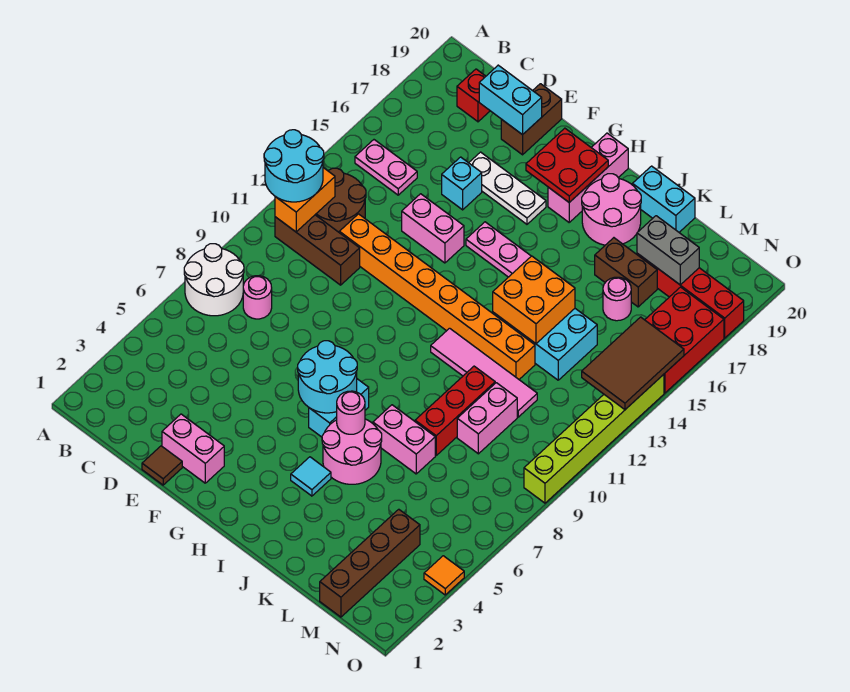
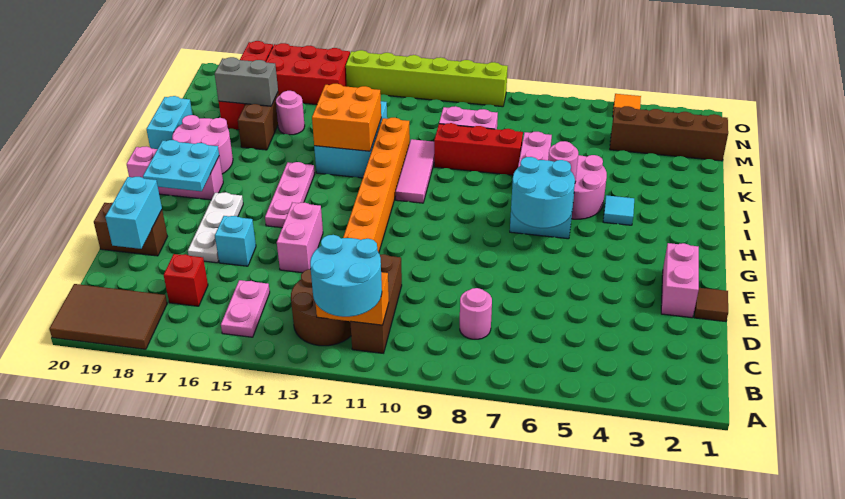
white round brick A7:B8 level 1 -> none
red brick C19 level 1 -> red brick C17 level 1
red plate G18:H19 level 2 -> cyan plate G18:H19 level 2
pink tile I11:L11 level 1 -> pink tile I11:K11 level 1
grey brick L18:M18 level 2 -> grey brick L17:L18 level 2
brown tile N13:O15 level 2 -> brown tile A18:B20 level 1

